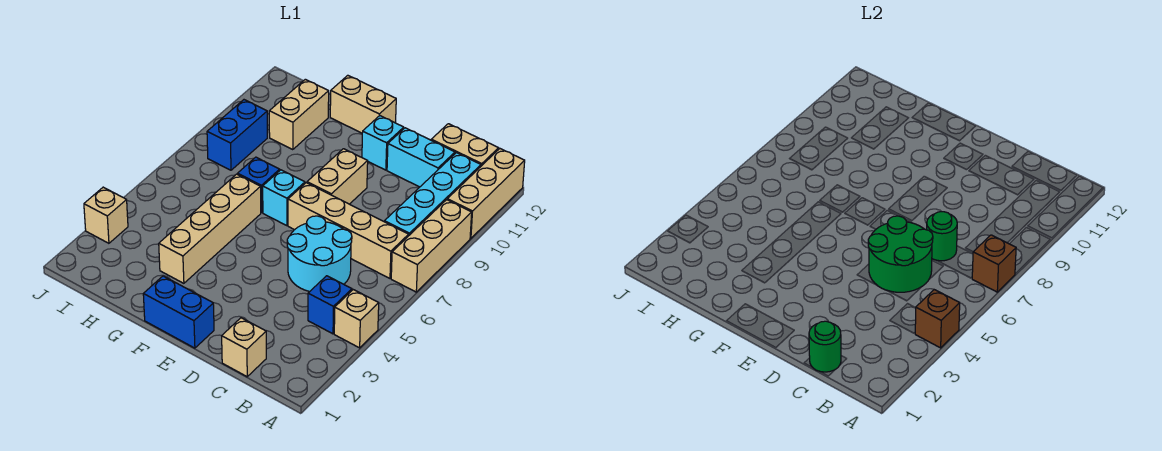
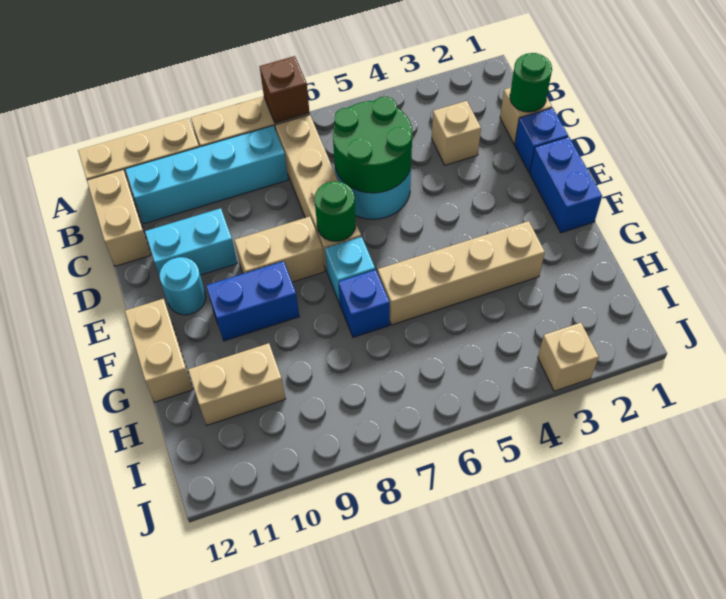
tan brick A4 level 1 -> tan brick C3 level 1
brown brick A4 level 2 -> none
blue brick B4 level 1 -> blue brick D1 level 1
green round brick C7 level 2 -> green round brick E7 level 2
cyan brick C11:D11 level 1 -> cyan brick D10:D11 level 1
cyan brick E11 level 1 -> cyan round brick E11 level 1
blue brick I8:I9 level 1 -> blue brick F9:F10 level 1

